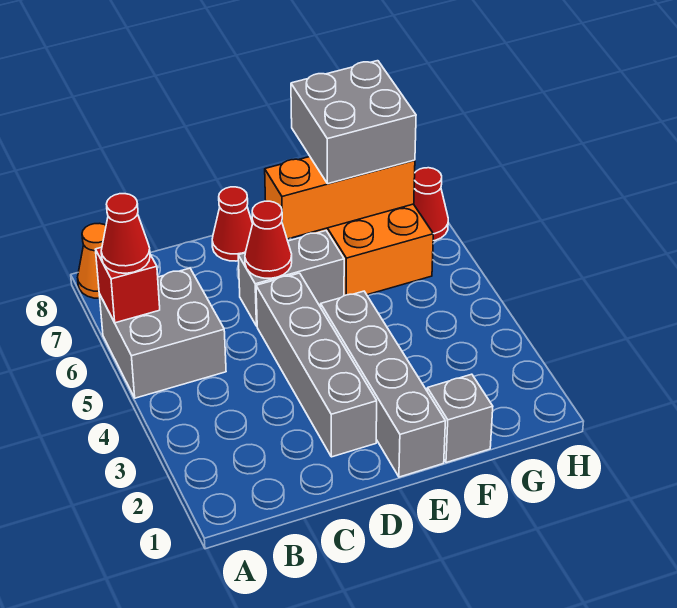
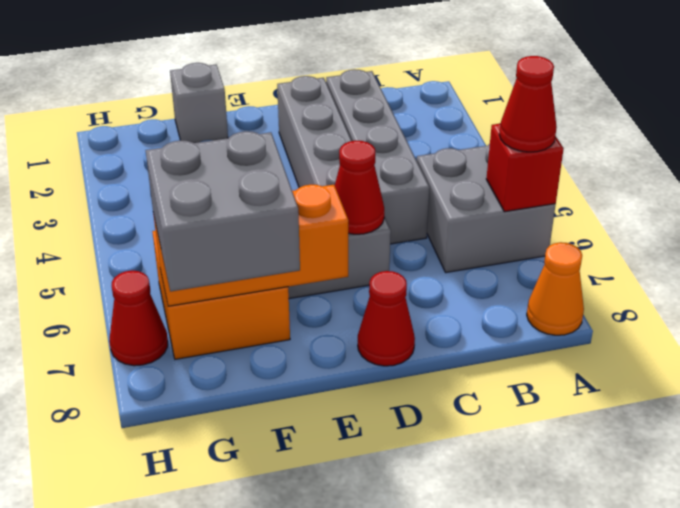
grey brick E1:E4 level 1 -> grey brick C2:C5 level 1

